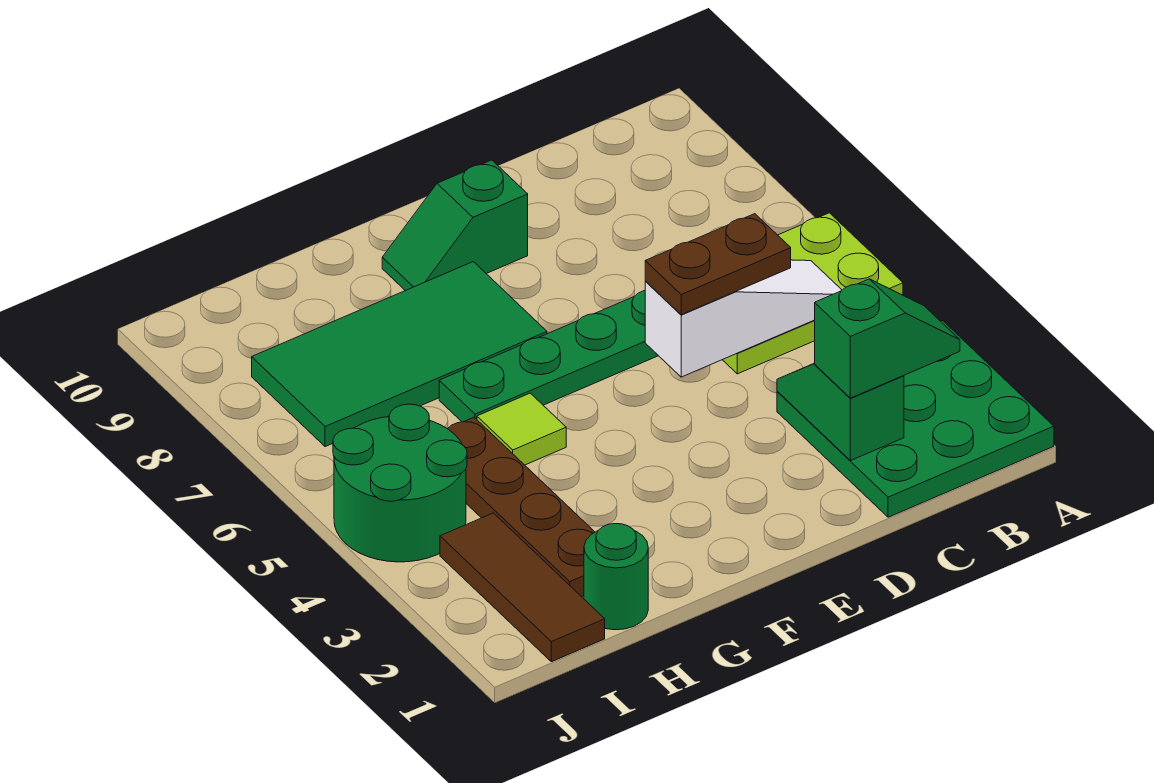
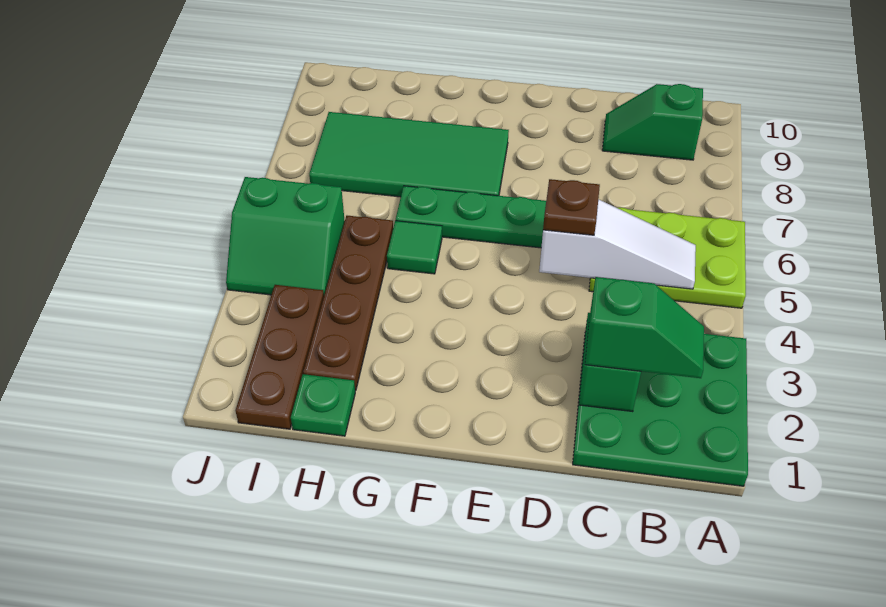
brown plate C5:D5 level 3 -> brown plate D5 level 3
green slope E9:F9 level 1 top E -> green slope B9:C9 level 1 top B
lime tile G5 level 1 -> green tile G5 level 1
green round brick H1 level 1 -> green plate H1 level 1
brown tile I1:I3 level 1 -> brown plate I1:I3 level 1
green round brick I4:J5 level 1 -> green slope I4:J5 level 1 top 5

